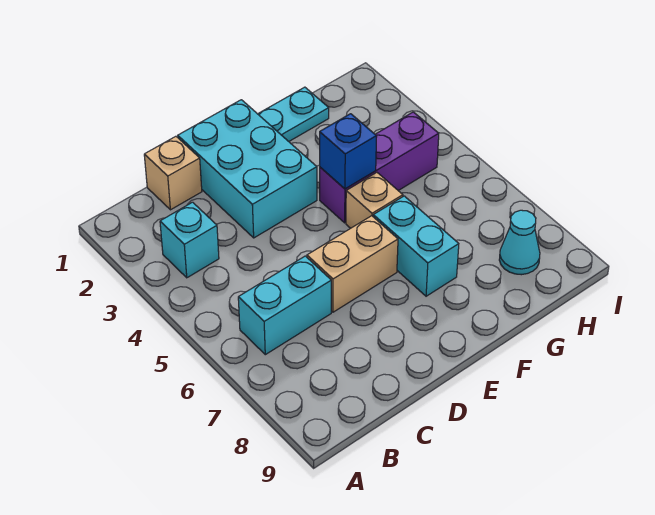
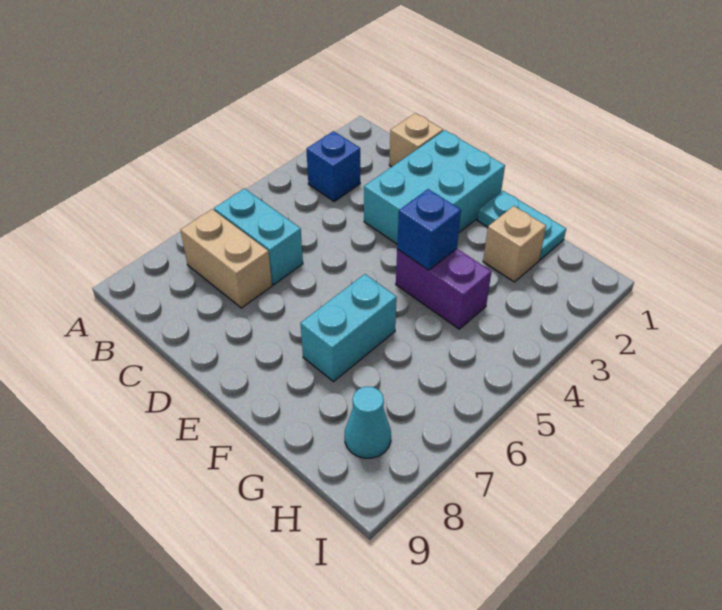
cyan brick B3 level 1 -> blue brick B3 level 1
tan brick D6:E6 level 1 -> tan brick B7:C7 level 1
purple brick F4:H4 level 1 -> purple brick F4:G4 level 1
tan brick F5 level 1 -> tan brick G2 level 1

